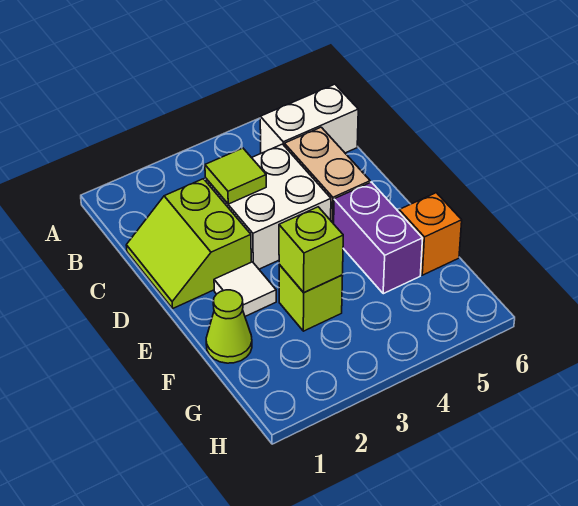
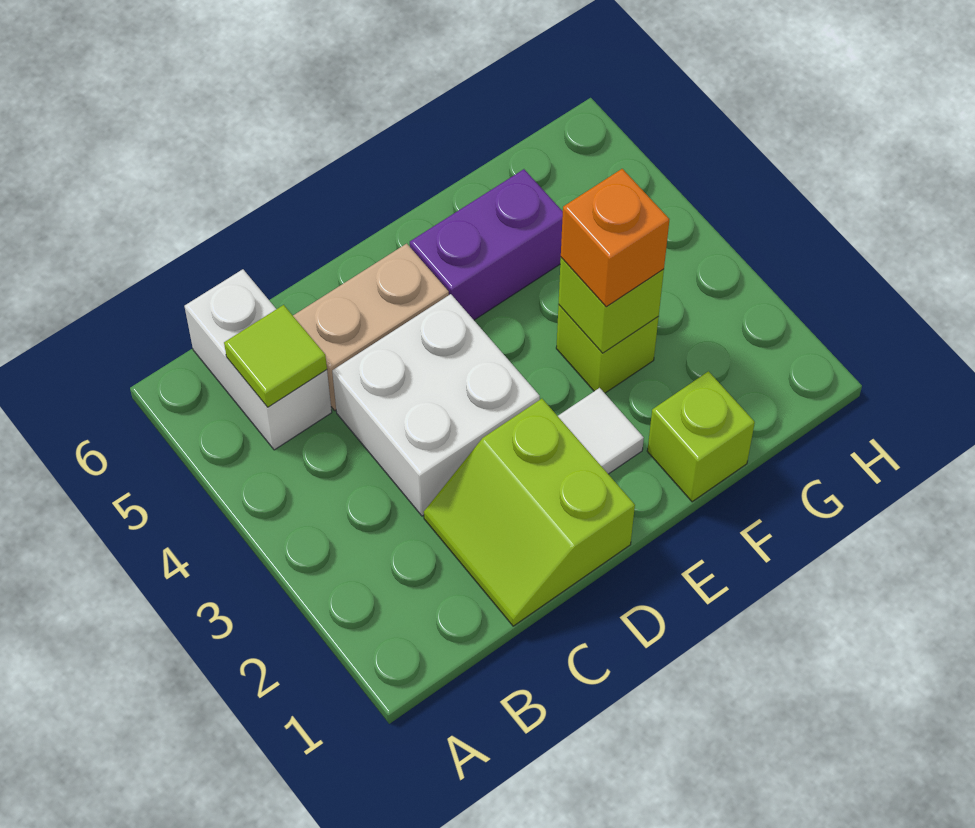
lime slope C1:D2 level 1 top 2 -> lime slope C1:D2 level 1 top D
lime tile C3 level 2 -> lime tile B5 level 2
lime cone F1 level 1 -> lime brick F1 level 1
orange brick F6 level 1 -> orange brick F3 level 3

